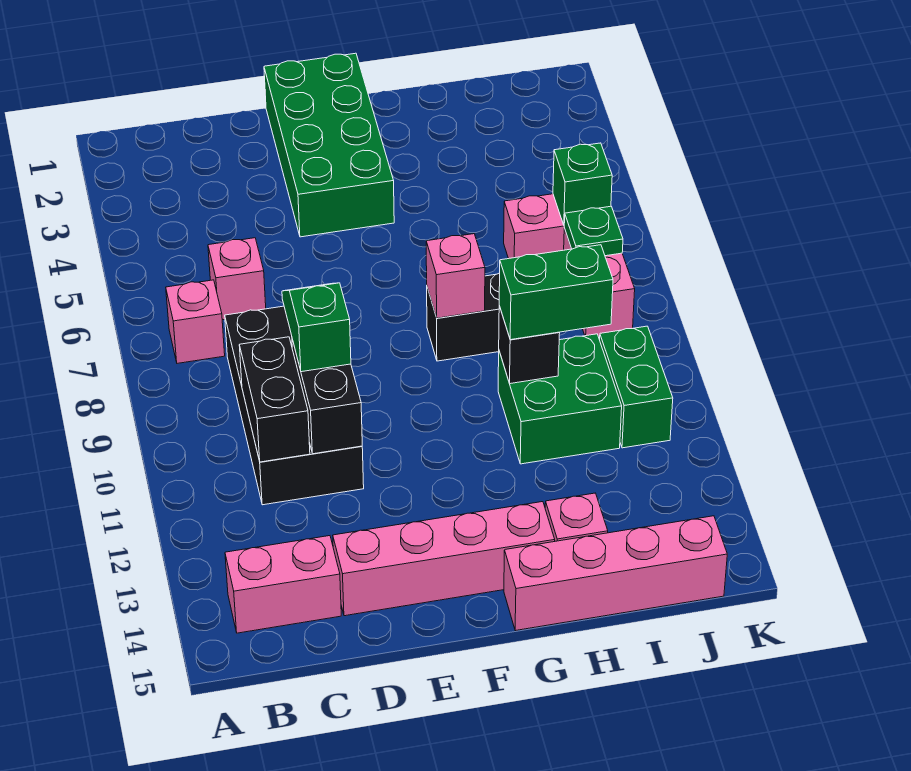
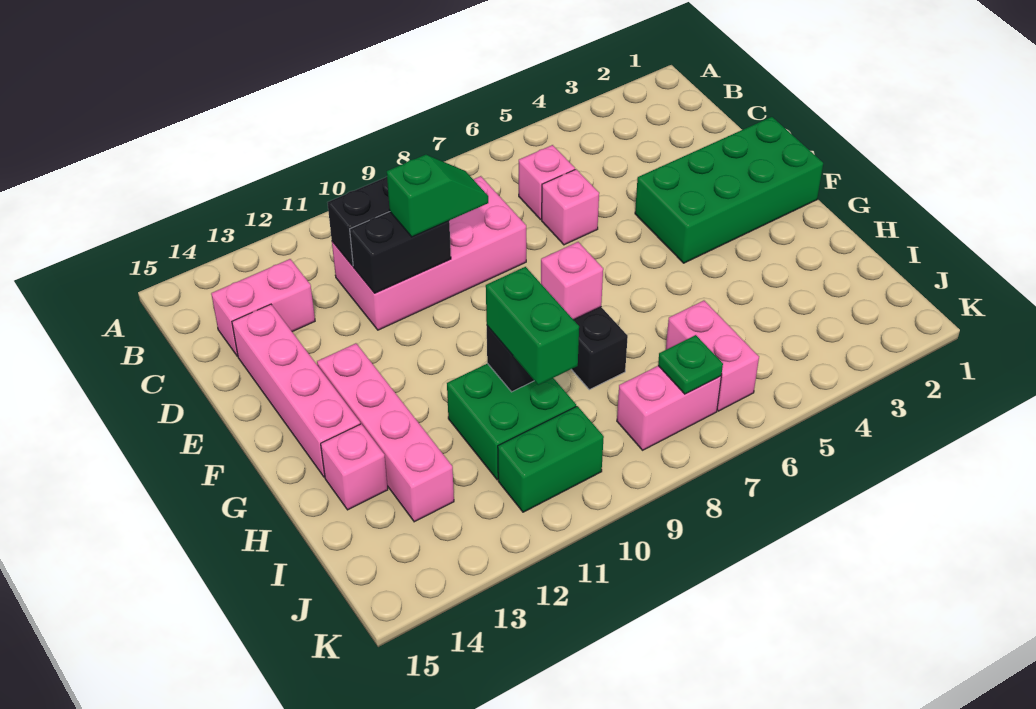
pink brick B7 level 1 -> pink brick D6 level 1
pink brick B14:C14 level 1 -> pink brick C13:C14 level 1
black brick C8:D11 level 1 -> pink brick C8:D11 level 1
pink brick G15:J15 level 1 -> pink brick F13:I13 level 1
green brick J6 level 2 -> none

